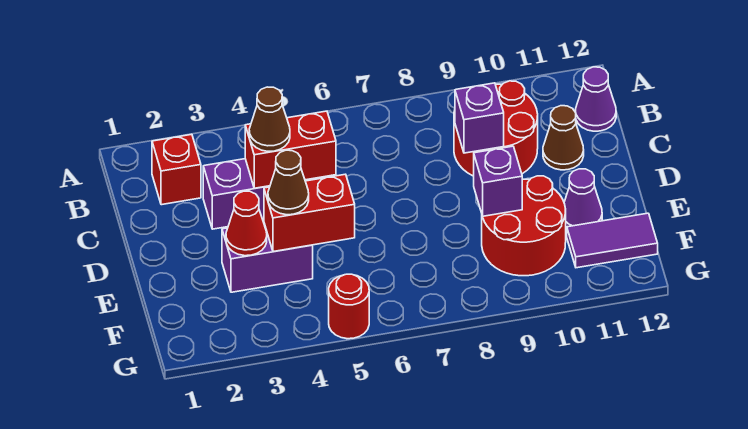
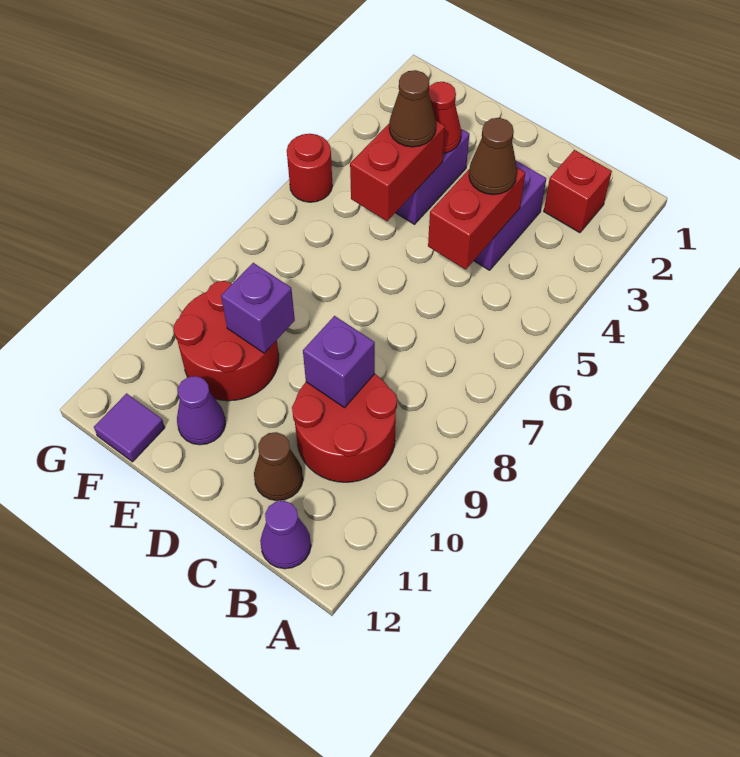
purple tile F11:F12 level 1 -> purple tile F12 level 1

